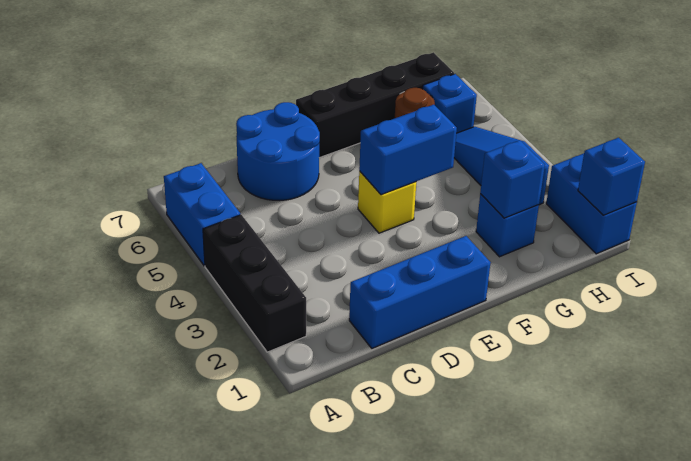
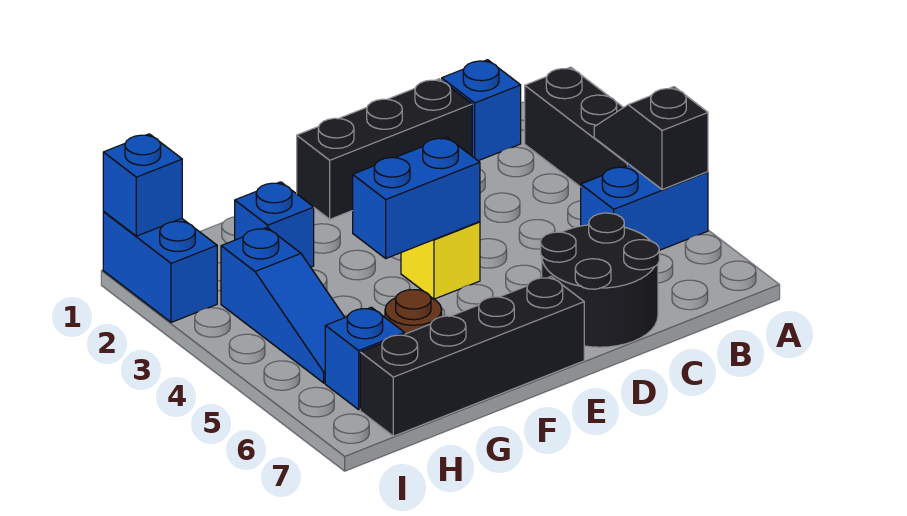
none -> black slope A4:A5 level 2 top 5
blue brick A5:A6 level 1 -> blue brick A5:B5 level 1
blue brick C1:E1 level 1 -> black brick C1:E1 level 1
blue round brick C6:D7 level 1 -> black round brick C6:D7 level 1
blue brick G2 level 2 -> blue brick B1 level 1

